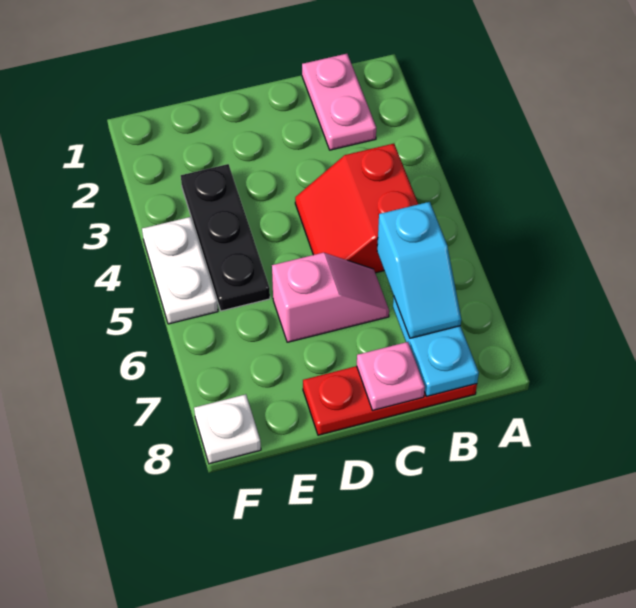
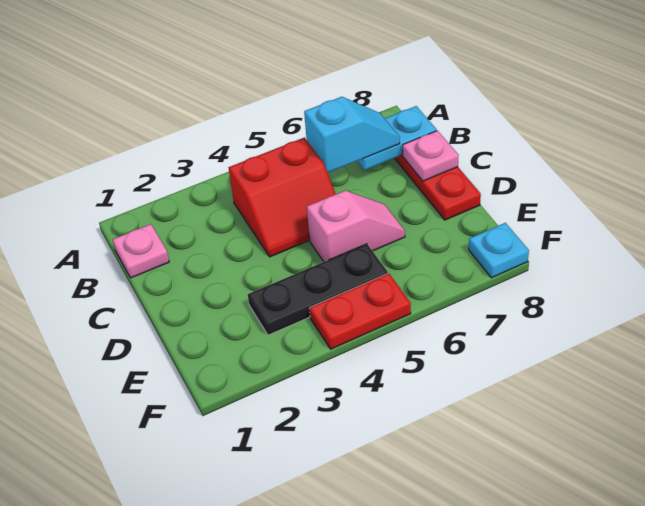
pink plate B1:B2 level 1 -> pink plate B1 level 1
pink slope C6:D6 level 1 top D -> pink slope D5:D6 level 1 top 5
white plate F4:F5 level 1 -> red plate F4:F5 level 1
white plate F8 level 1 -> cyan plate F8 level 1

